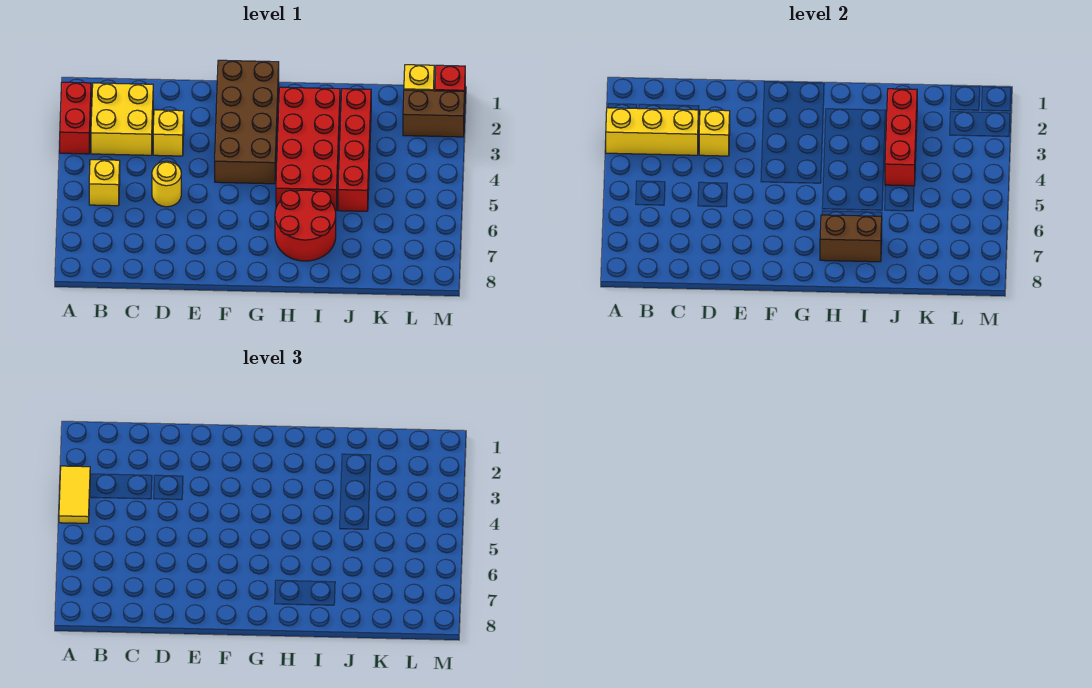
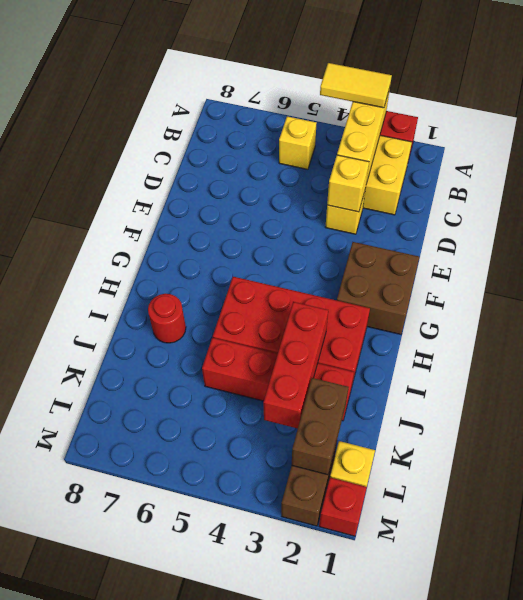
yellow round brick D5 level 1 -> none
brown brick F1:G4 level 1 -> brown brick F1:G2 level 1
red round brick H6:I7 level 1 -> red round brick I7 level 1
brown brick H7:I7 level 2 -> brown brick K2:L2 level 2
red brick J2:J4 level 2 -> red brick I3:K3 level 2

